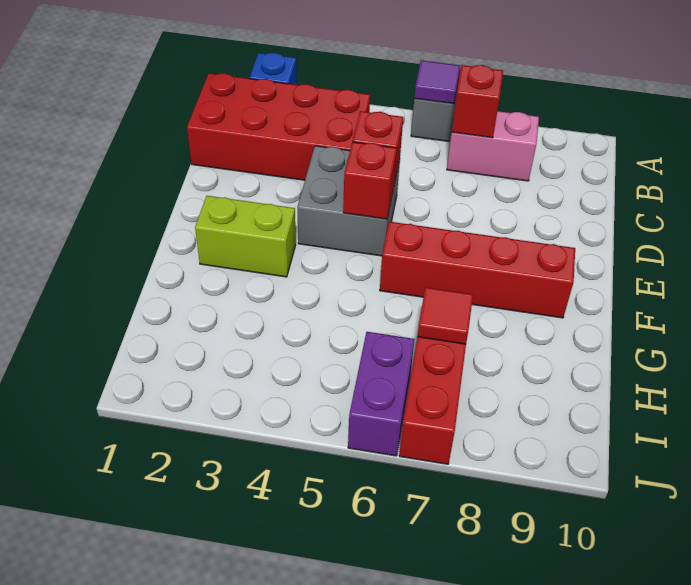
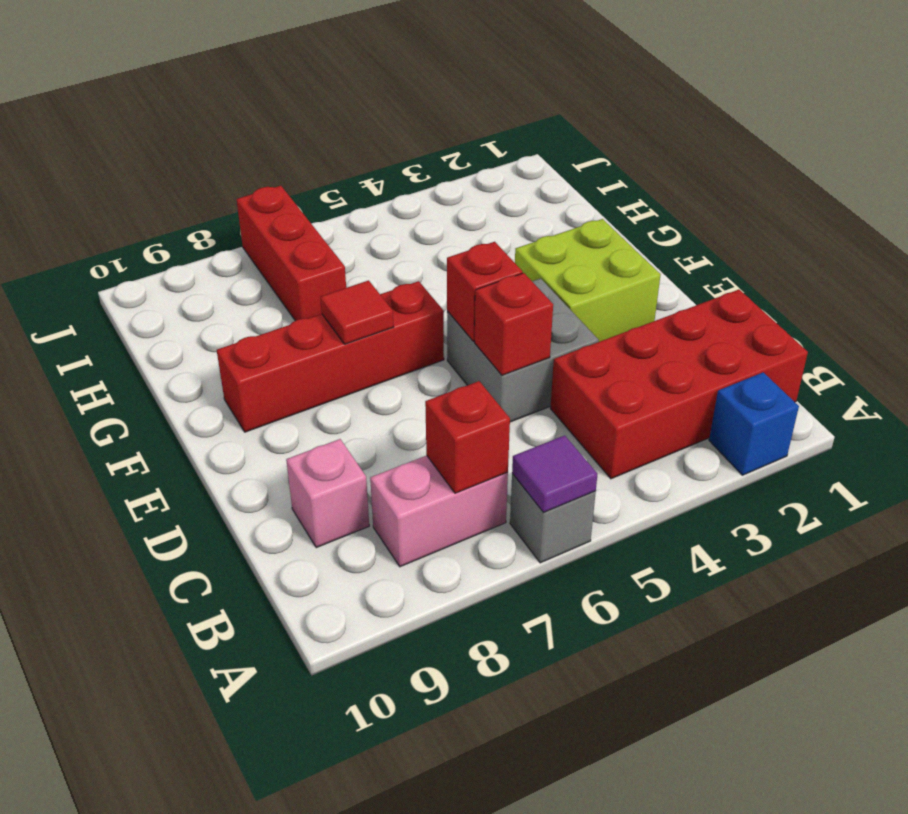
none -> pink brick C9 level 1
lime brick F2:F3 level 1 -> lime brick E2:F3 level 1
red tile H7 level 2 -> red tile F7 level 2
purple brick I6:J6 level 1 -> none

